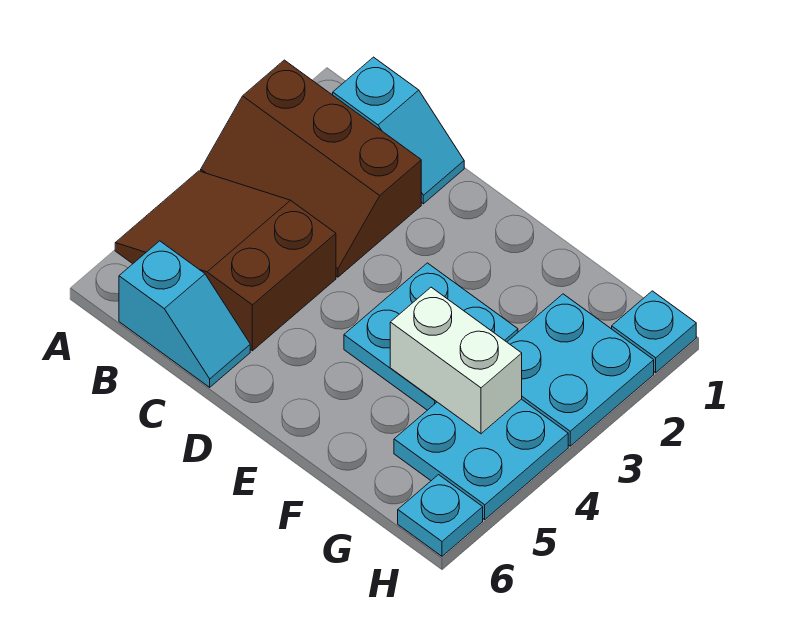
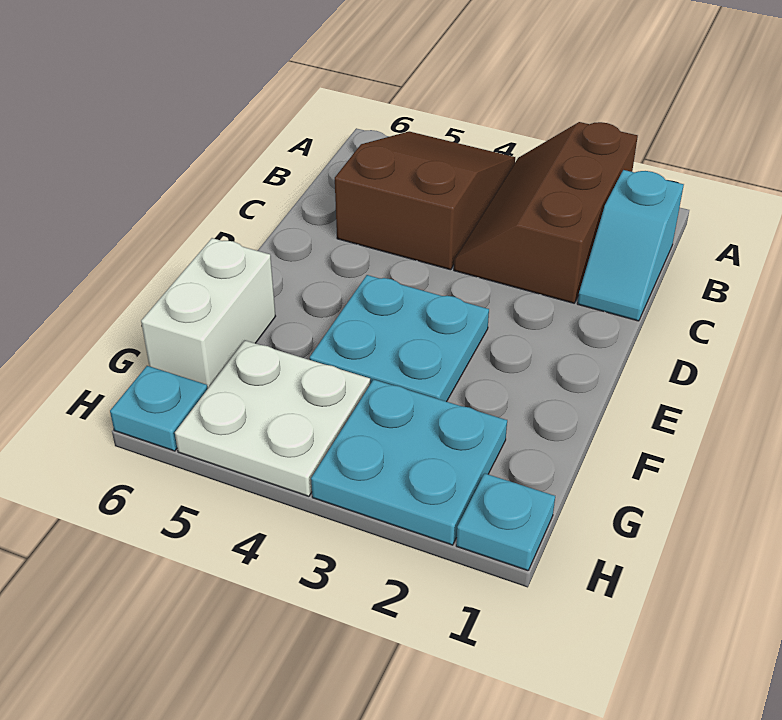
cyan slope B6:C6 level 1 top B -> none
white brick F4:G4 level 2 -> white brick F6:G6 level 1
cyan plate G4:H5 level 1 -> white plate G4:H5 level 1

